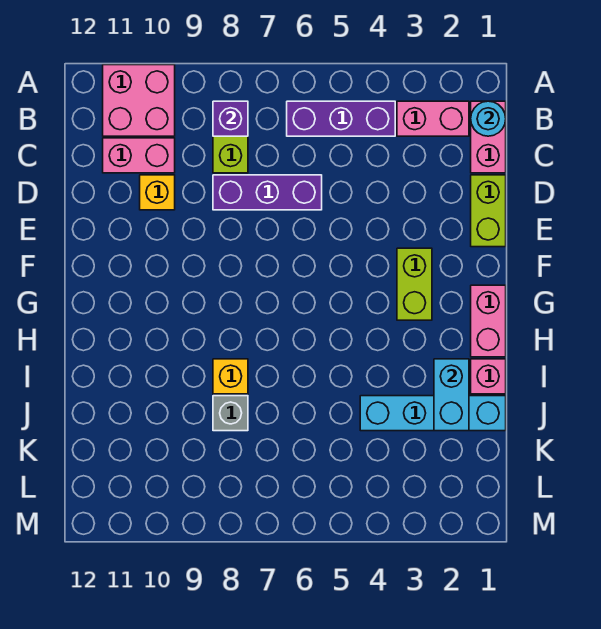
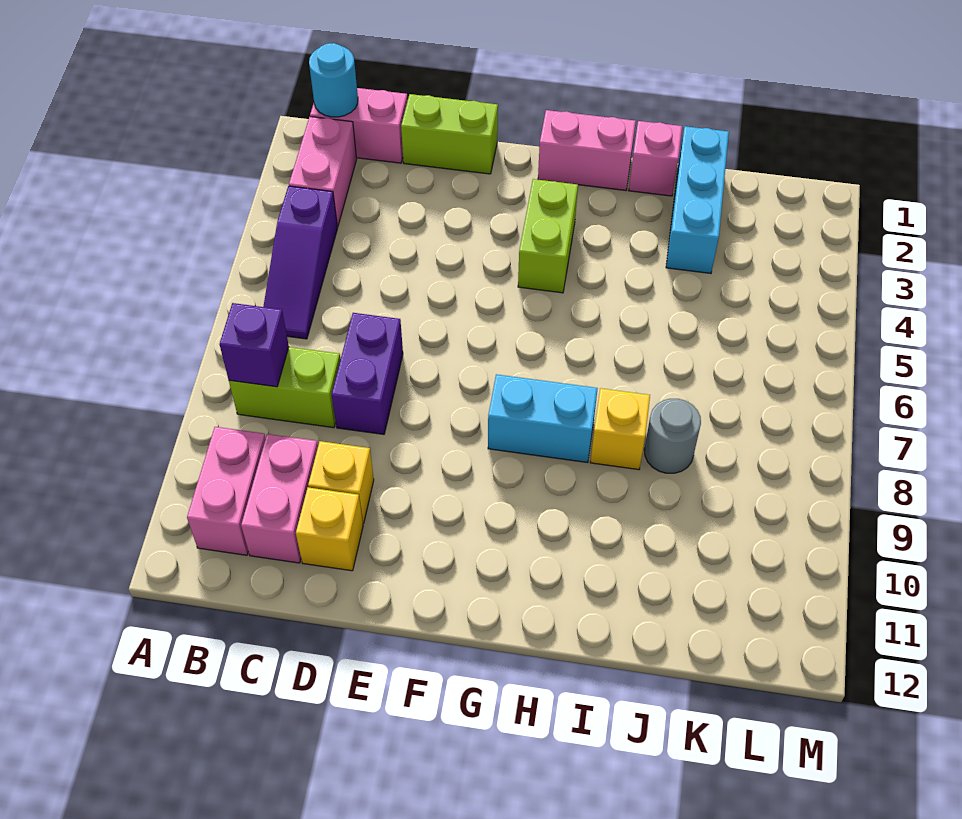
pink brick A10:B11 level 1 -> pink brick B10:B11 level 1
purple brick B4:B6 level 1 -> purple slope B4:B6 level 1 top 4
purple brick D6:D8 level 1 -> purple brick D7:D8 level 1
none -> yellow brick D11 level 1
lime brick F3:G3 level 1 -> lime brick G3:G4 level 1
cyan brick I2:J2 level 2 -> cyan brick G8:H8 level 1
cyan brick J1:J4 level 1 -> cyan brick J1:J3 level 1
grey brick J8 level 1 -> grey round brick J8 level 1

